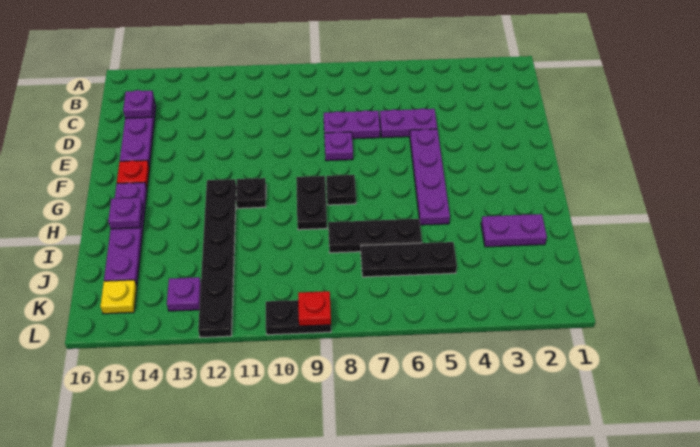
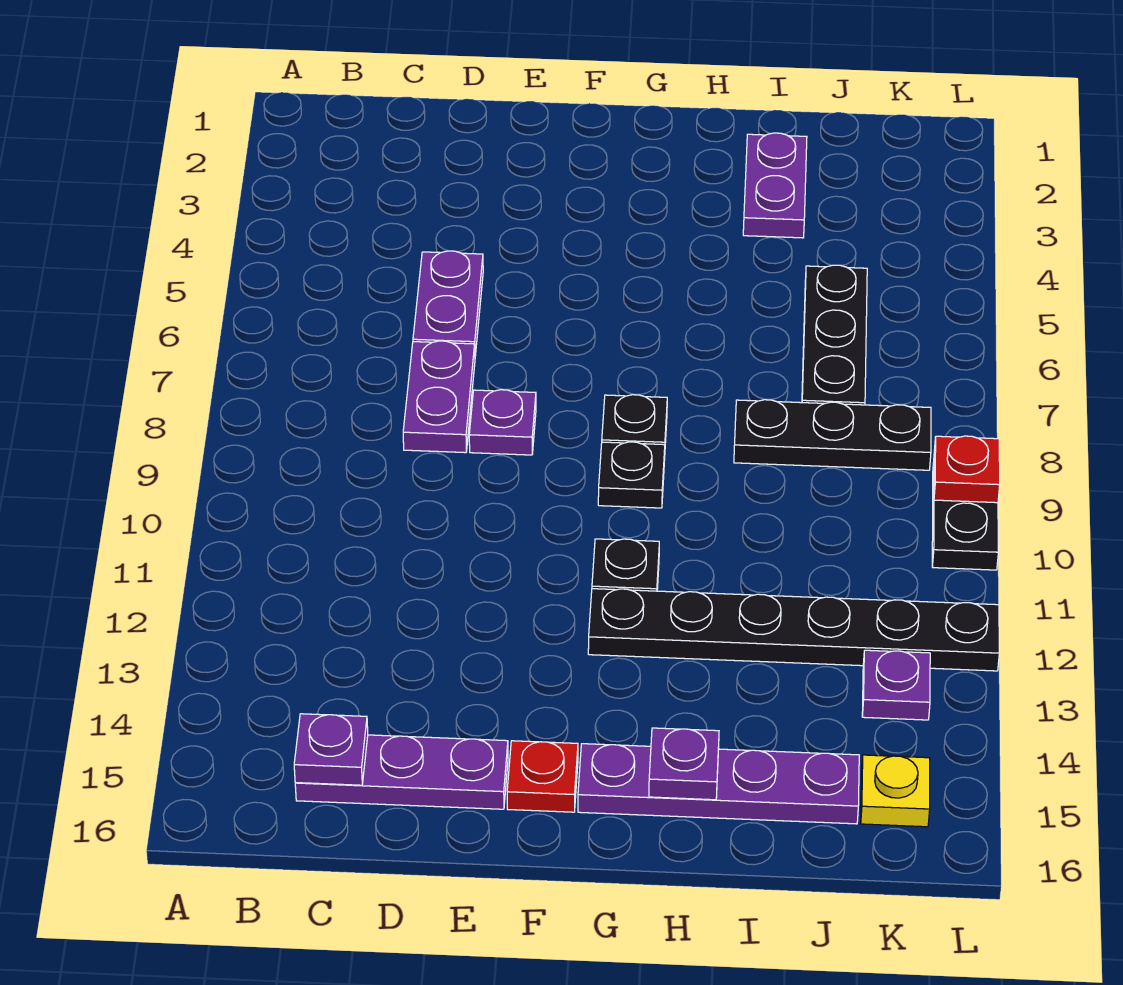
purple plate E5:H5 level 1 -> none
black plate G9:H9 level 1 -> black plate G9 level 1
black plate I6:I8 level 1 -> black plate I8:K8 level 1

